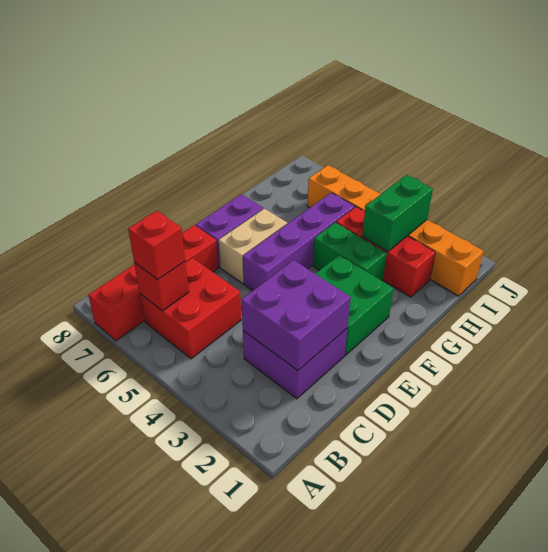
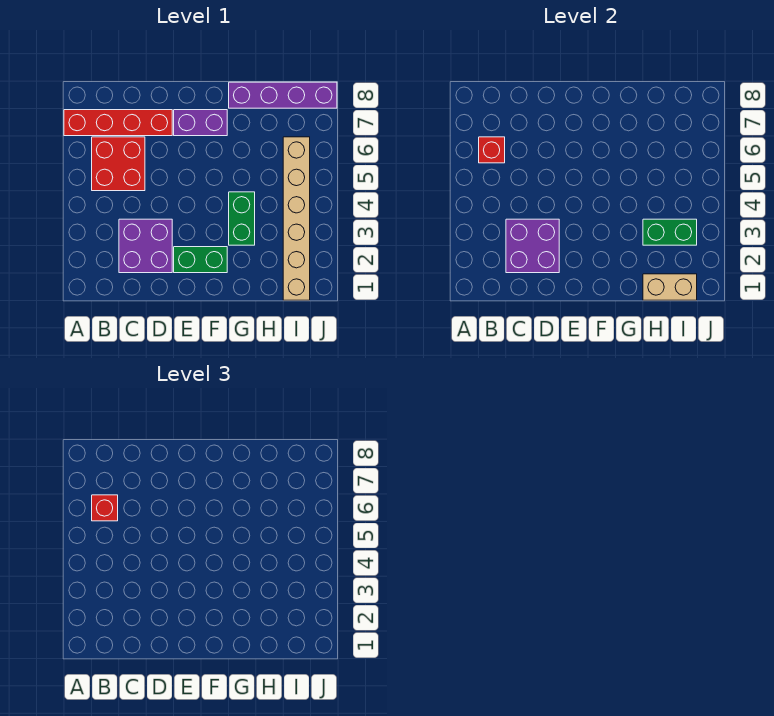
green brick E2:F3 level 1 -> green brick E2:F2 level 1
purple brick E5:H5 level 1 -> purple brick G8:J8 level 1
tan brick E6:F6 level 1 -> tan brick H1:I1 level 2
red brick H2:H4 level 1 -> none
orange brick I1:I6 level 1 -> tan brick I1:I6 level 1

